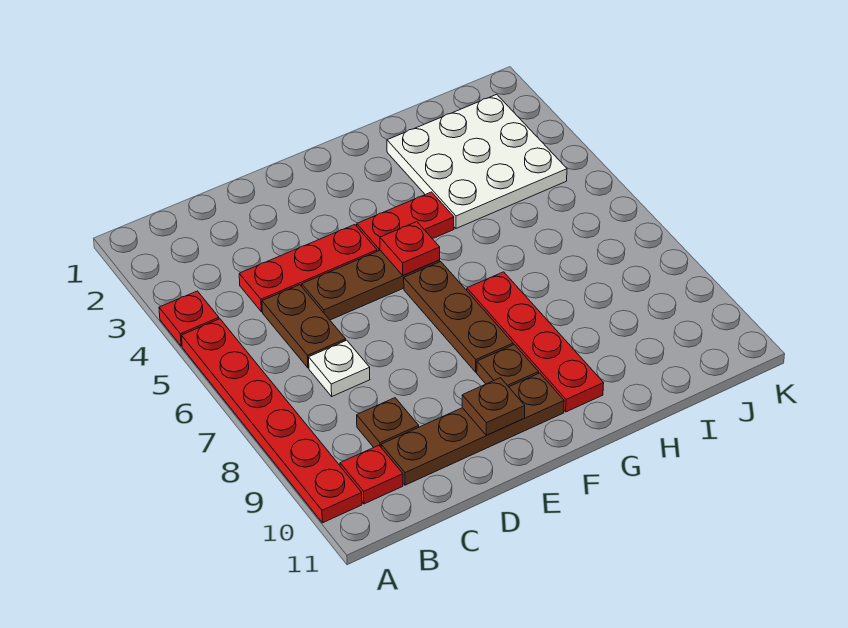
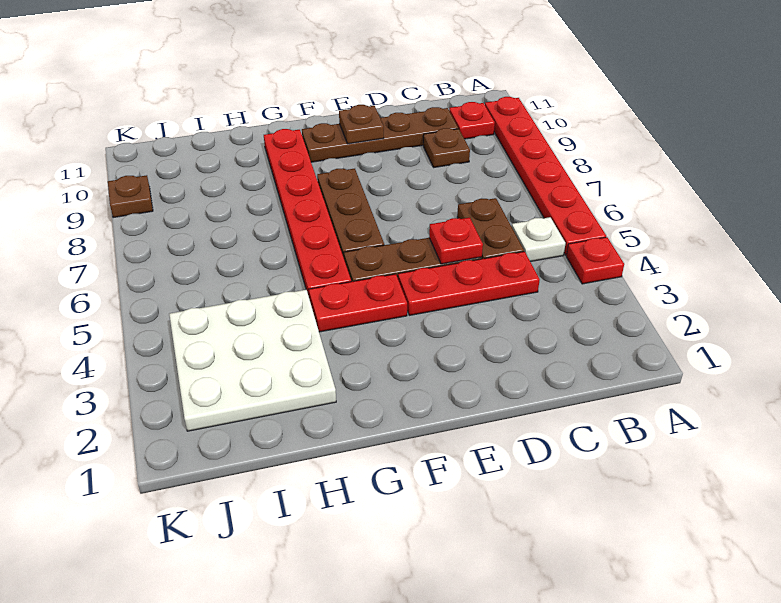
white plate C7 level 1 -> white plate B5 level 1
red plate F5 level 2 -> red plate D5 level 2
brown plate F9 level 1 -> brown plate K9 level 1
red plate G7:G10 level 1 -> red plate G5:G10 level 1

